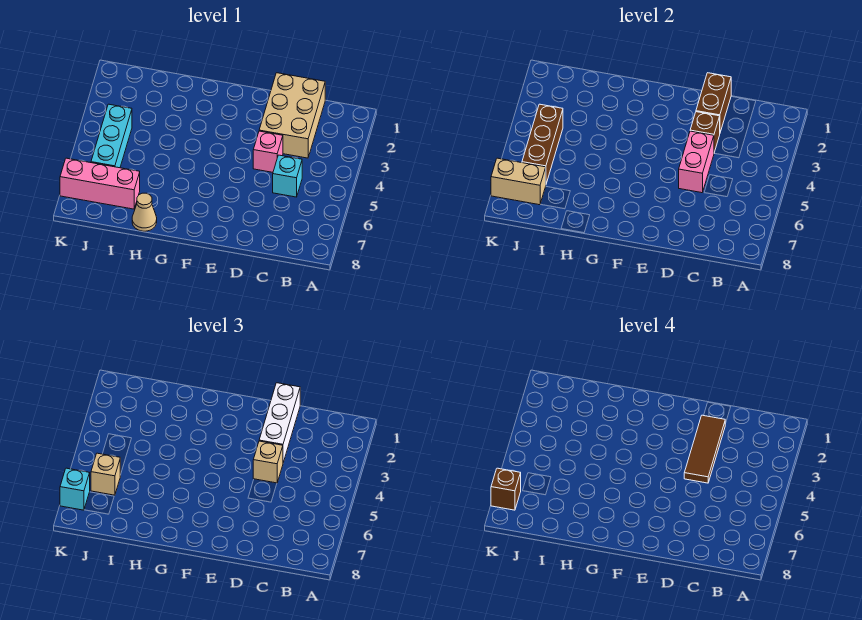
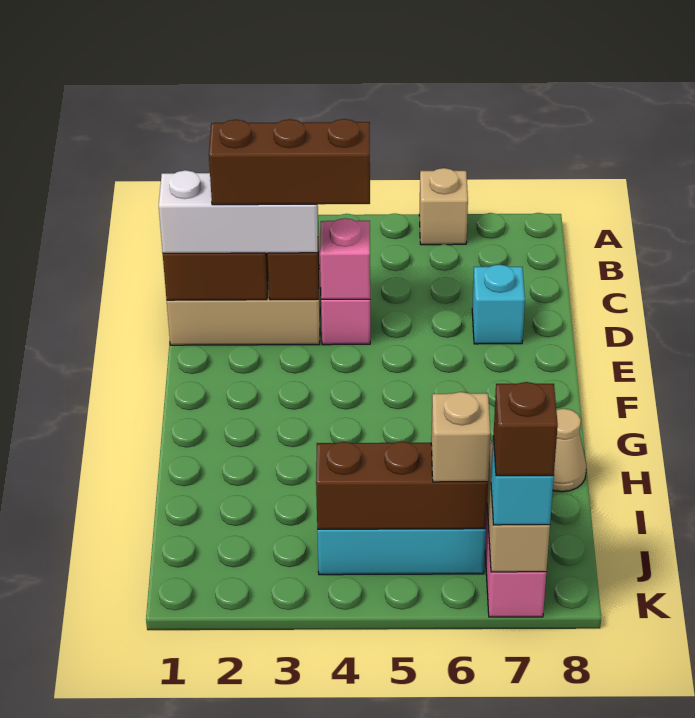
cyan brick C5 level 1 -> cyan brick D7 level 1
brown tile D2:D4 level 4 -> brown brick D2:D4 level 4
pink brick D4:D5 level 2 -> pink brick D4 level 2
tan brick D4 level 3 -> tan brick A6 level 1

